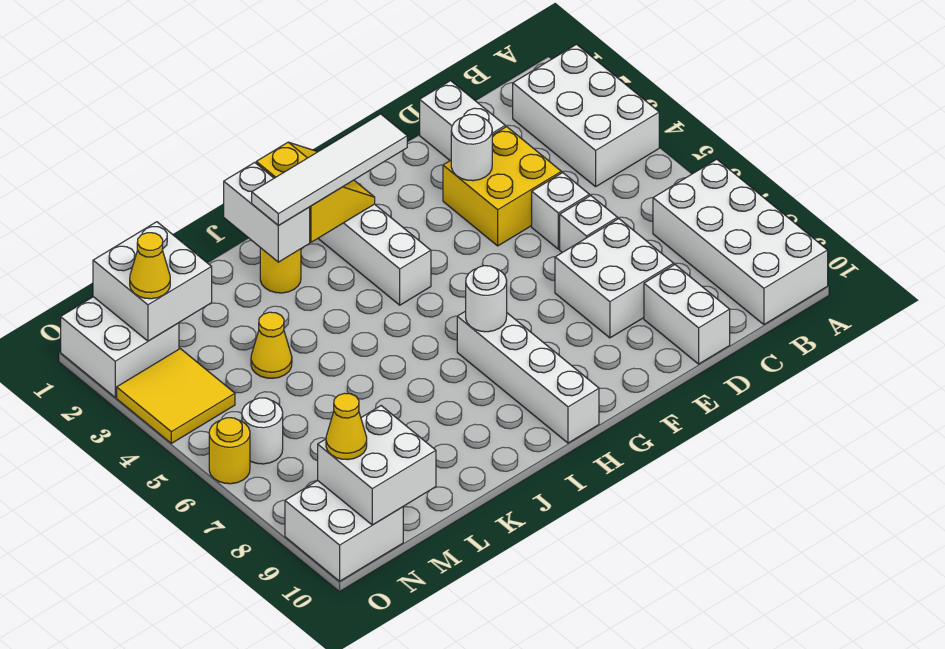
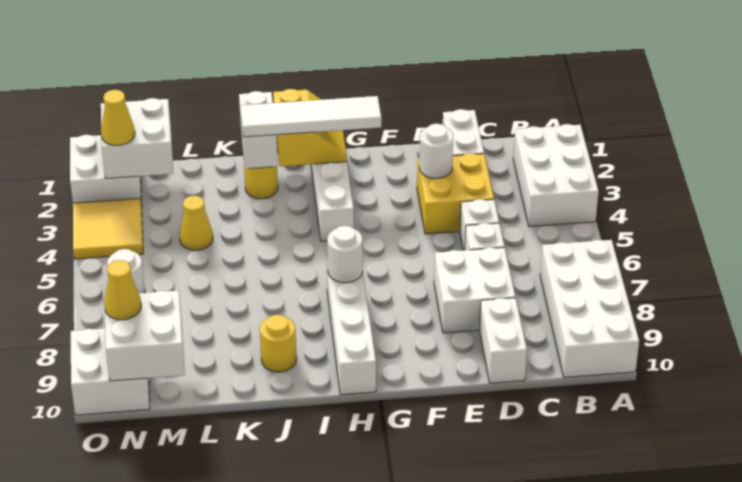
yellow round brick O6 level 1 -> yellow round brick J9 level 1

